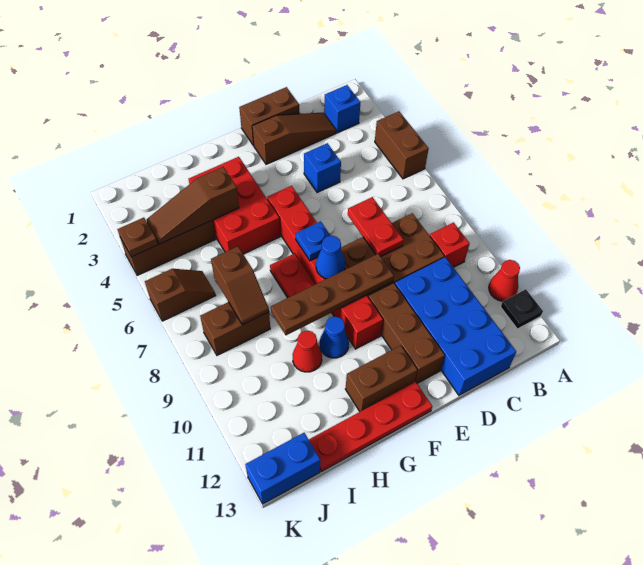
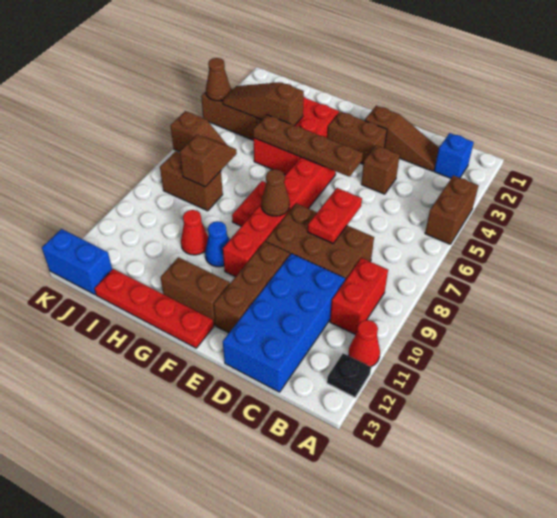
red brick B9 level 1 -> red brick B9:B10 level 1
brown brick D1:E1 level 1 -> brown brick E3:F3 level 1
blue brick D4 level 1 -> brown brick D4 level 1
brown plate E9:H9 level 2 -> brown plate E5:H5 level 2
blue plate F7 level 2 -> none
blue cone F8 level 2 -> brown cone F8 level 2
brown slope I7:I8 level 2 top 7 -> brown slope I7:I8 level 2 top 8
brown plate K4 level 2 -> brown cone K4 level 2

